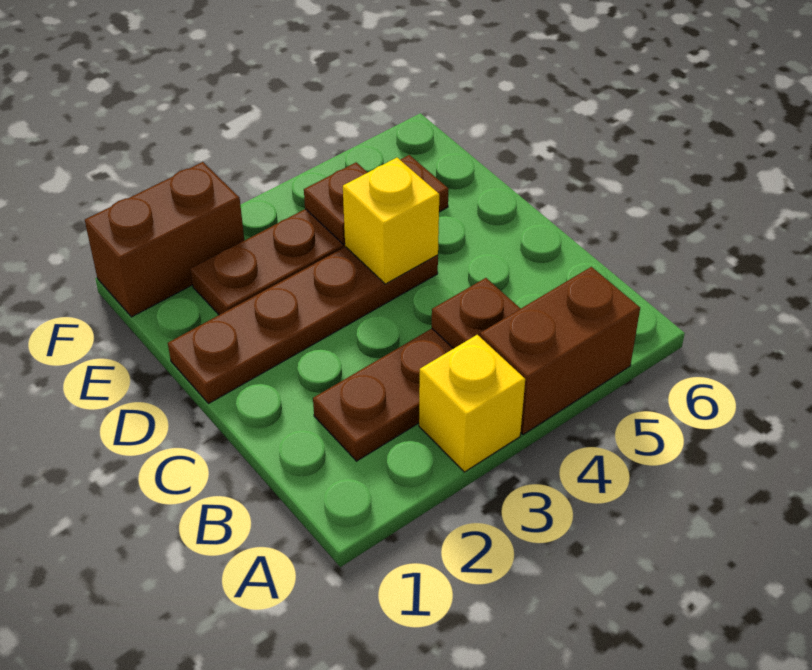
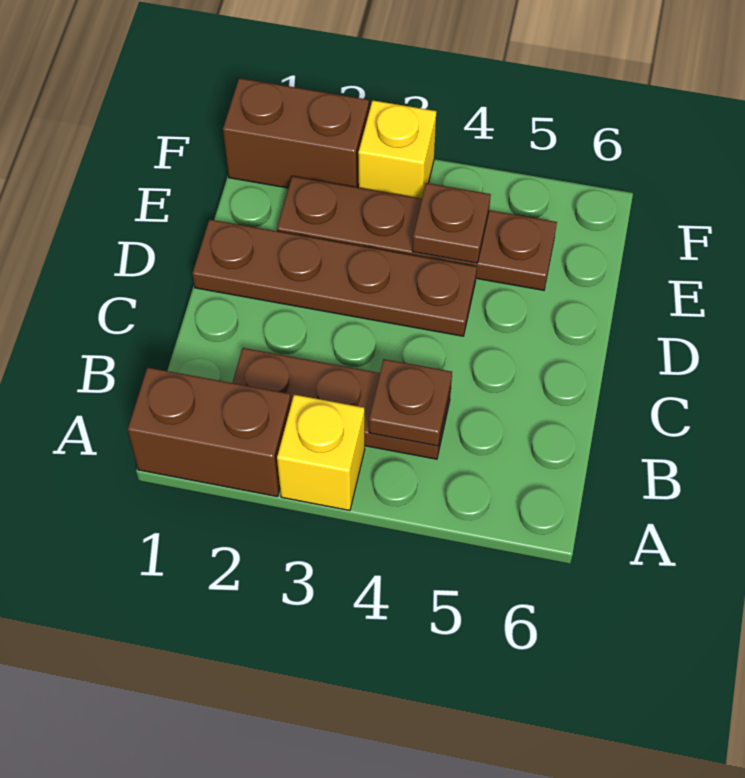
brown brick A4:A5 level 1 -> brown brick A1:A2 level 1
yellow brick D4 level 2 -> yellow brick F3 level 1

